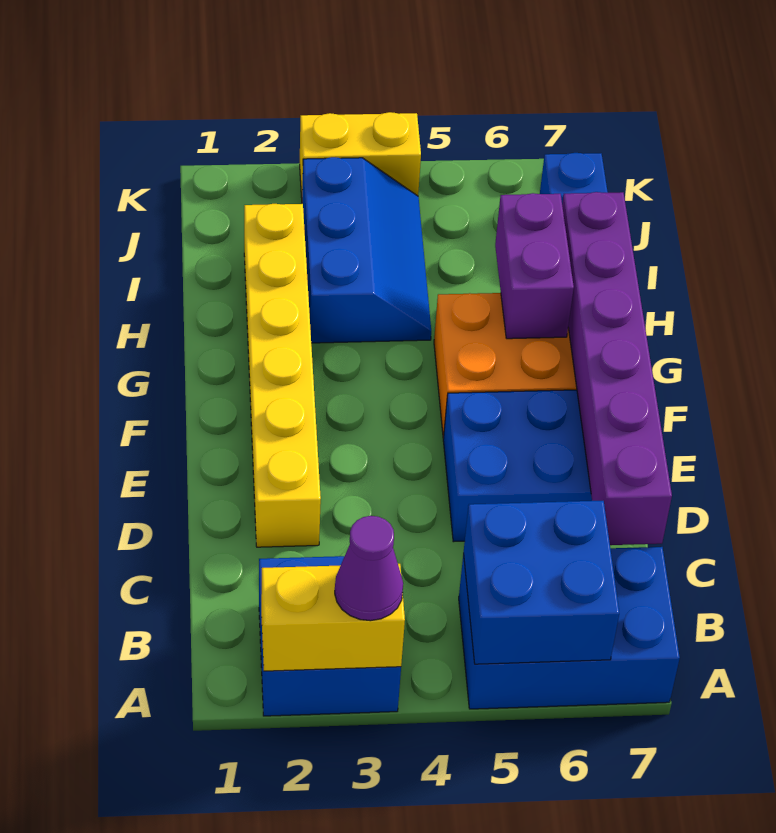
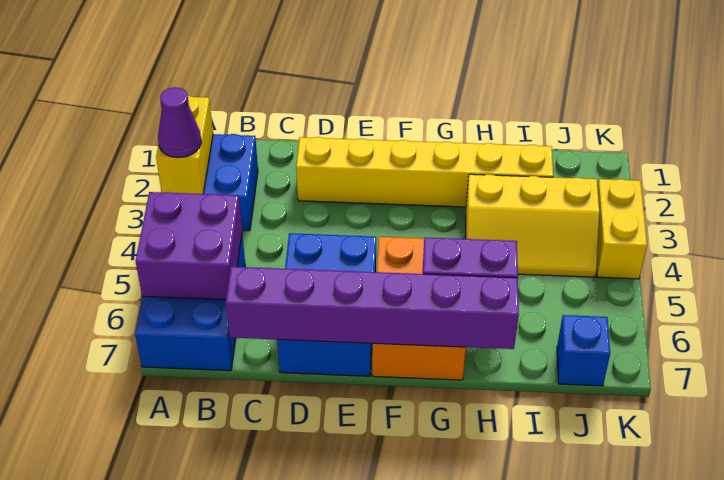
blue brick A5:B6 level 2 -> purple brick A5:B6 level 2
blue slope H3:J4 level 1 top 3 -> yellow slope H3:J4 level 1 top 3

